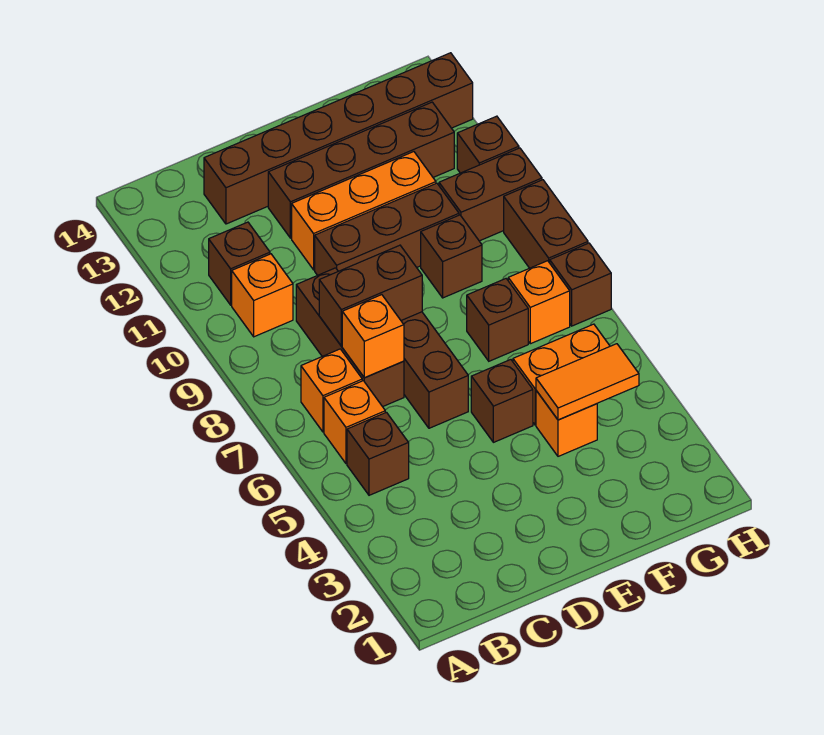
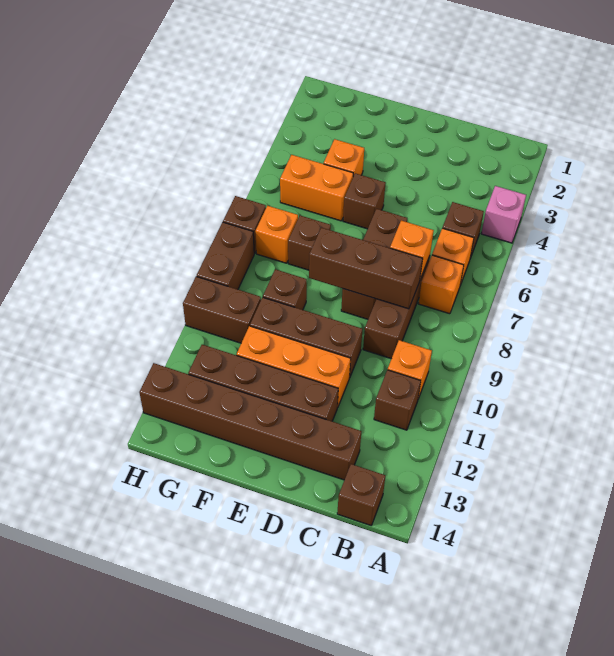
none -> pink brick A4 level 1
brown brick C8:D8 level 2 -> brown brick C8:E8 level 2
orange tile F4:G4 level 2 -> none
brown brick H11 level 1 -> brown brick B14 level 1

